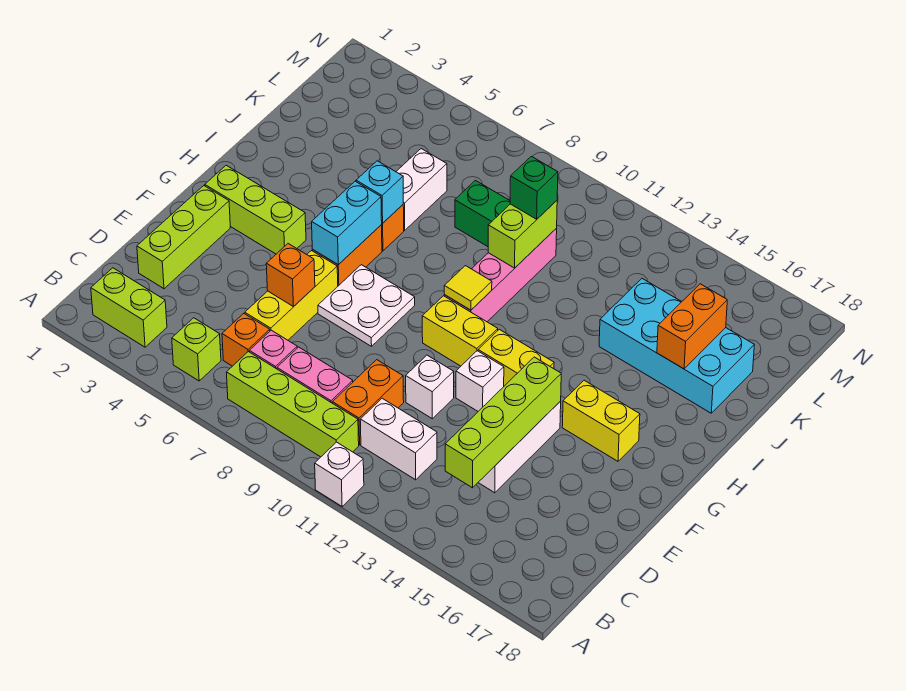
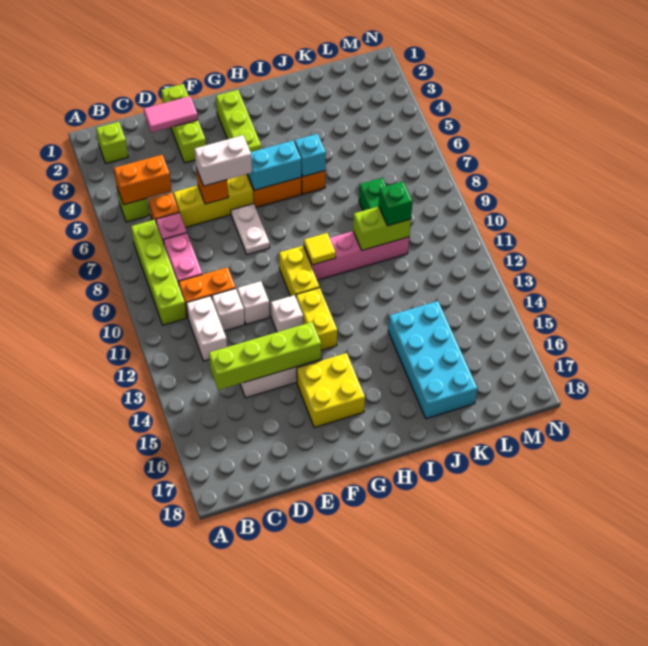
white brick A11 level 1 -> white brick D11 level 1
lime brick B2:B3 level 1 -> lime brick B2 level 1
lime brick D2:F2 level 1 -> lime brick E1:E3 level 1
none -> pink tile D2:E2 level 2
white plate F7:G8 level 1 -> white plate F7:F8 level 1
yellow brick G15:G16 level 1 -> yellow brick F15:G16 level 1
white brick J6:K6 level 1 -> white brick E6:F6 level 3
orange brick J16:K16 level 2 -> orange brick B5:C5 level 2

